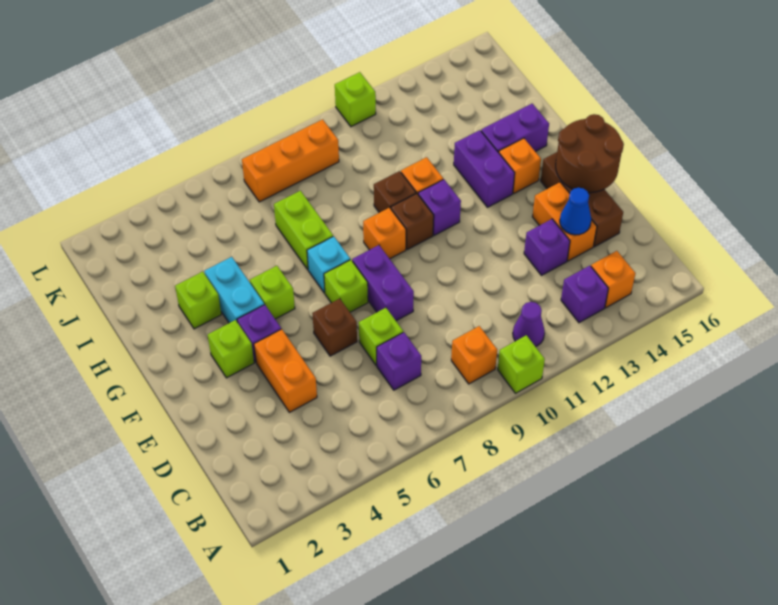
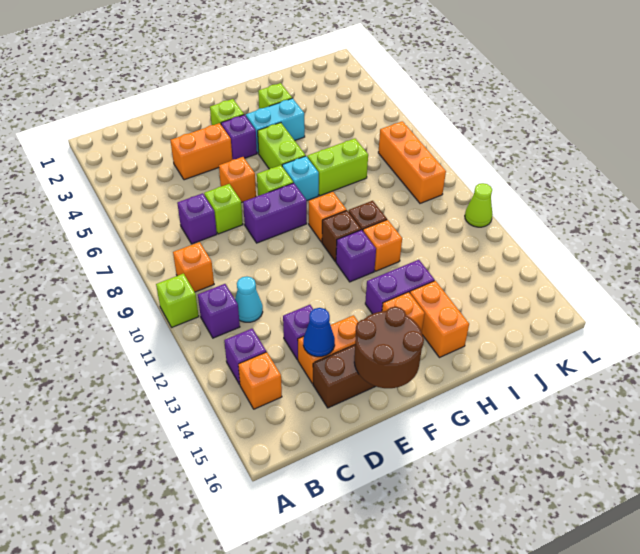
purple cone B11 level 1 -> purple brick B11 level 1
none -> cyan cone C11 level 1
brown brick E6 level 1 -> orange brick E6 level 1
lime brick G5 level 1 -> lime brick G5:G6 level 1
purple brick H14:H15 level 1 -> orange brick H14:H15 level 1
lime brick L11 level 1 -> lime cone L11 level 1

